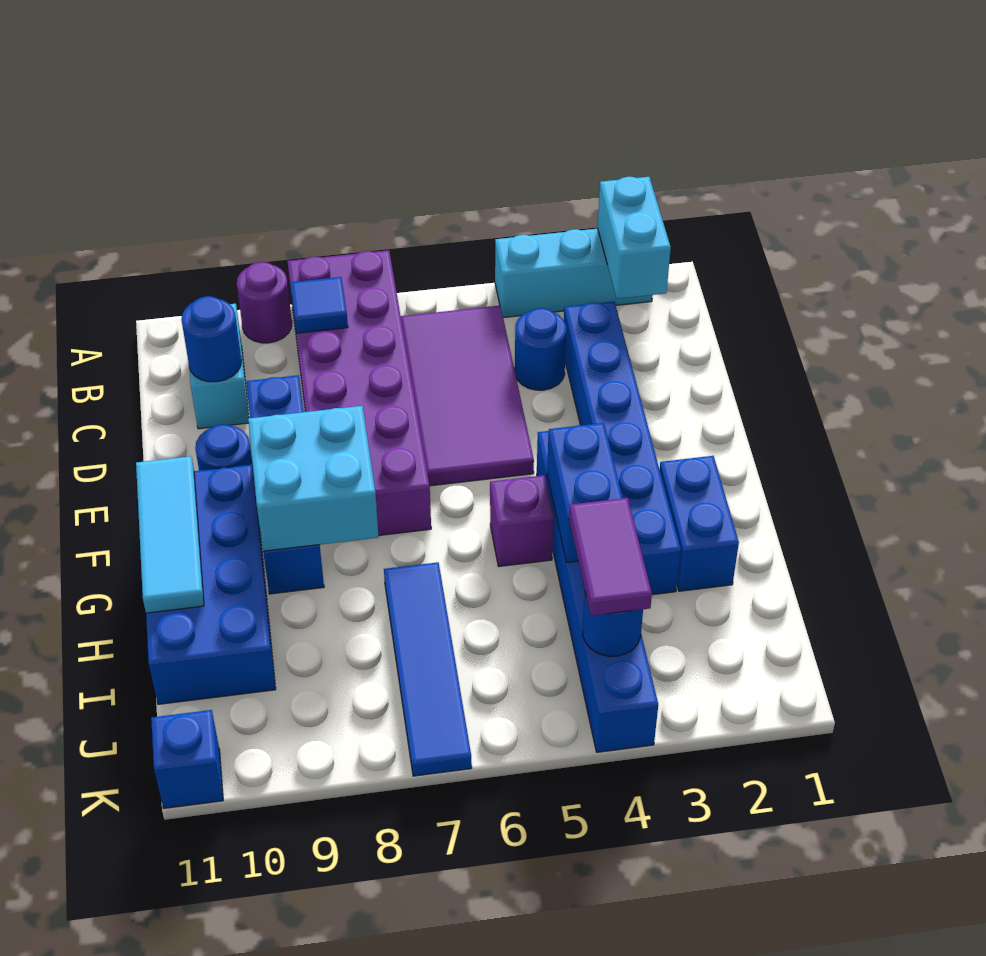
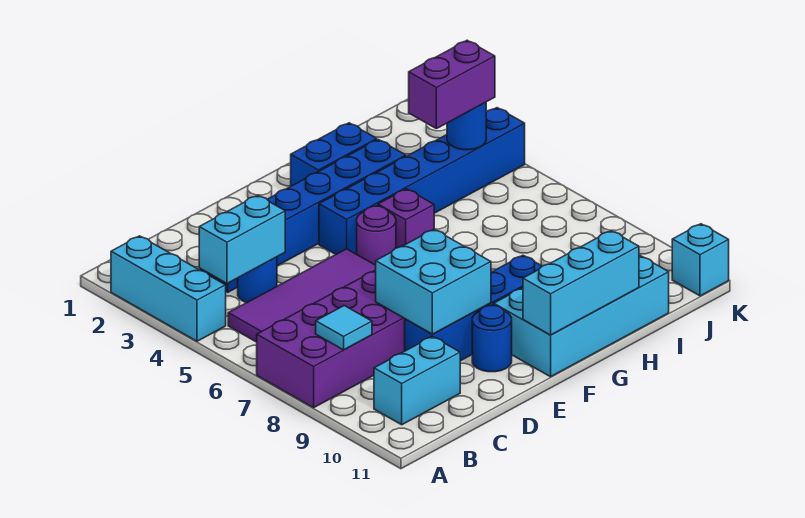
cyan brick A2:B2 level 2 -> cyan brick B4:C4 level 2
purple round brick A9 level 1 -> purple round brick F5 level 1
blue tile B8 level 2 -> cyan tile B8 level 2
blue round brick C10 level 2 -> none
cyan brick F8:G9 level 2 -> cyan brick D8:E9 level 2
blue brick F10:I11 level 1 -> cyan brick F10:I11 level 1
cyan tile F11:H11 level 2 -> cyan brick F11:H11 level 2
blue brick G4:H4 level 2 -> none
blue tile H7:K7 level 1 -> none
purple tile I4:J4 level 3 -> purple brick I4:J4 level 3
blue brick K11 level 1 -> cyan brick K11 level 1

